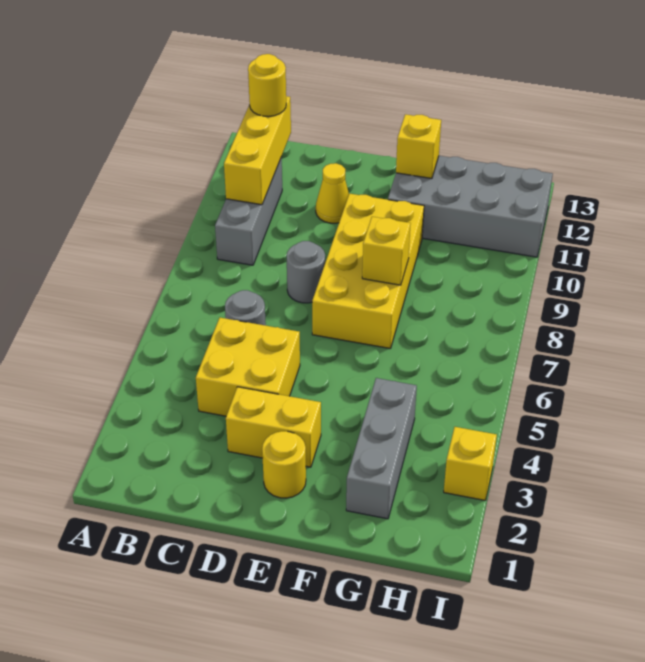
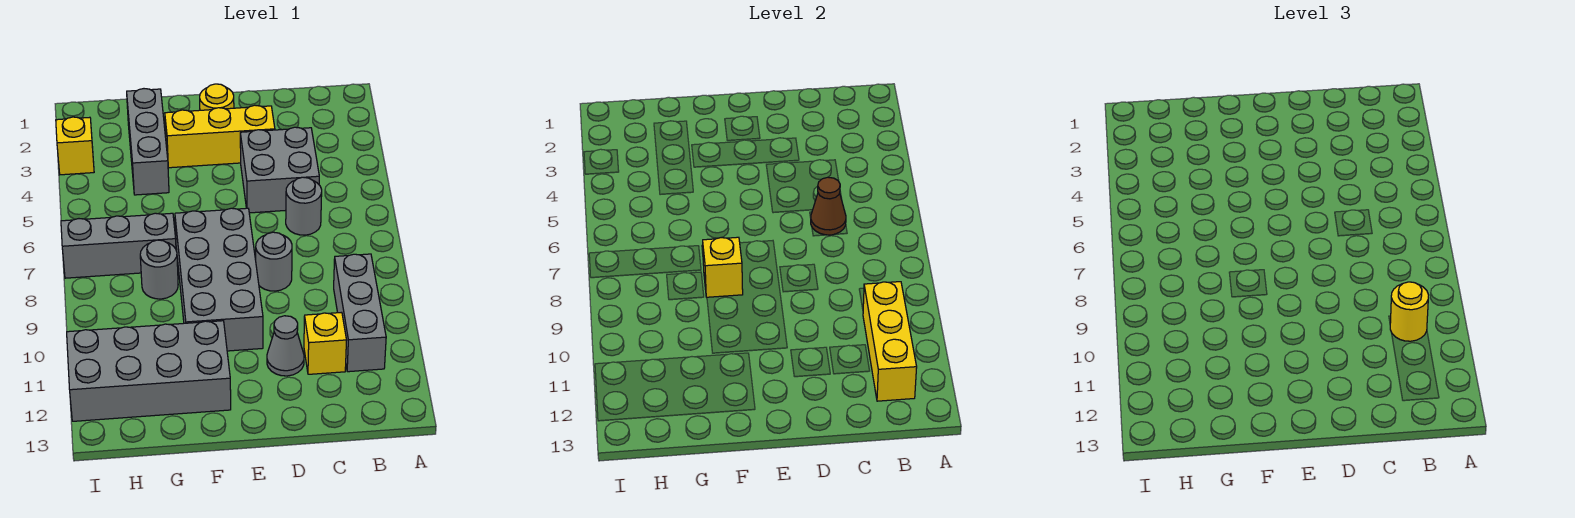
yellow round brick B12 level 3 -> yellow round brick B10 level 3
yellow brick C4:D5 level 1 -> grey brick C4:D5 level 1
none -> brown cone C6 level 2
yellow brick D3:E3 level 1 -> yellow brick D3:F3 level 1
yellow cone D11 level 1 -> grey cone D11 level 1
yellow brick E7:F10 level 1 -> grey brick E7:F10 level 1
yellow brick F12 level 2 -> yellow brick C11 level 1
none -> grey brick G7:I7 level 1
none -> grey round brick G8 level 1

